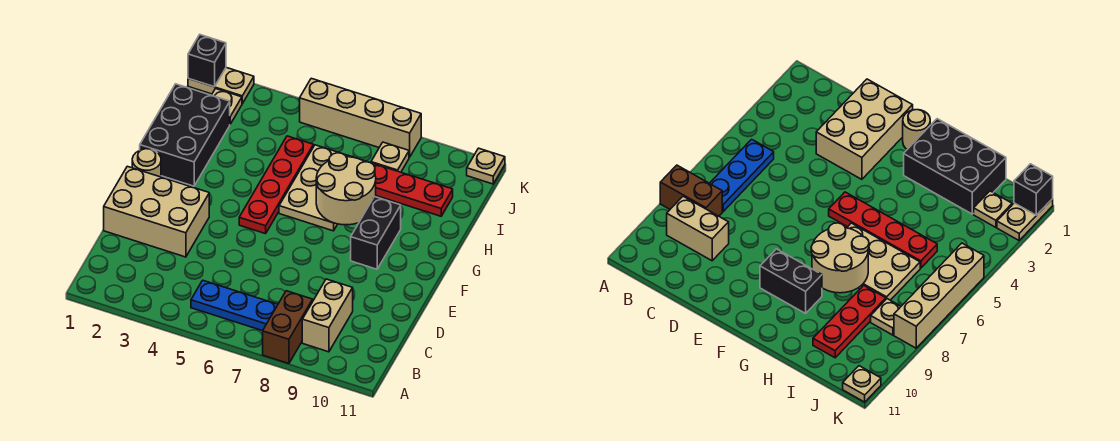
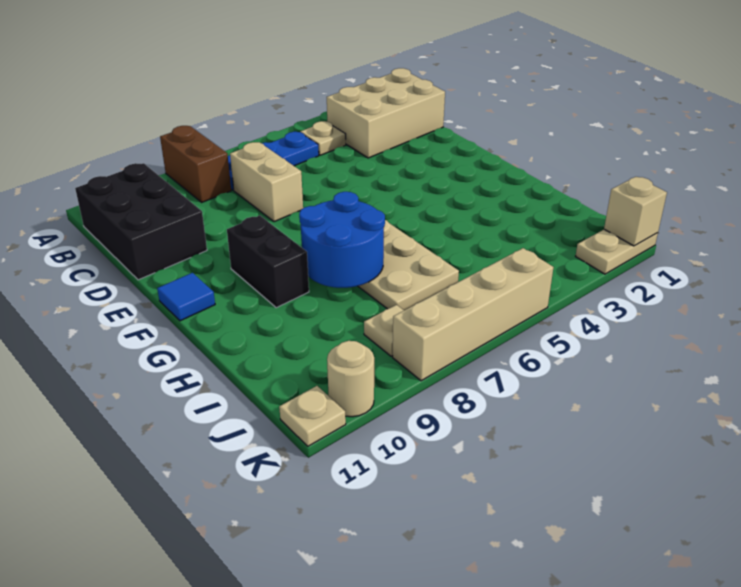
tan brick B9:C9 level 1 -> tan brick C7:D7 level 1
tan brick D1:E3 level 1 -> tan brick B1:C3 level 1
tan round brick F1 level 1 -> tan round brick K10 level 1
red plate F5:I5 level 1 -> none
none -> blue tile F11 level 1
black brick G1:I2 level 1 -> black brick B10:D11 level 1
tan round brick G7:H8 level 2 -> blue round brick G7:H8 level 2
red plate I8:I10 level 1 -> none
tan plate J2 level 1 -> tan plate B4 level 1
black brick K1 level 2 -> tan brick K1 level 2

